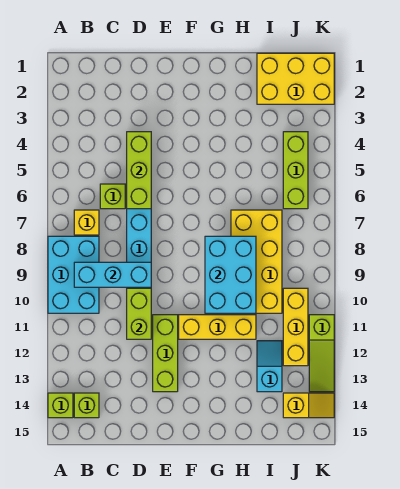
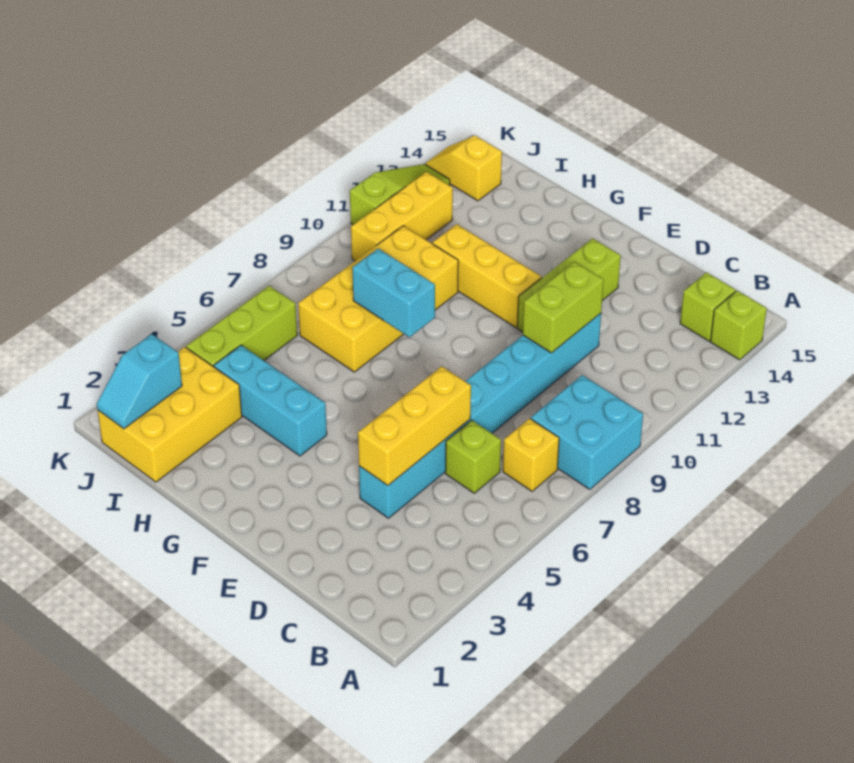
cyan brick A8:B10 level 1 -> cyan brick A8:B9 level 1
cyan brick B9:D9 level 2 -> cyan brick G4:I4 level 1
lime brick D4:D6 level 2 -> yellow brick D4:D6 level 2
cyan brick G8:H10 level 2 -> cyan brick G8:H8 level 2
yellow brick I1:K2 level 1 -> yellow brick I1:J3 level 1
cyan slope I12:I13 level 1 top 13 -> cyan slope J1:J2 level 2 top 2

